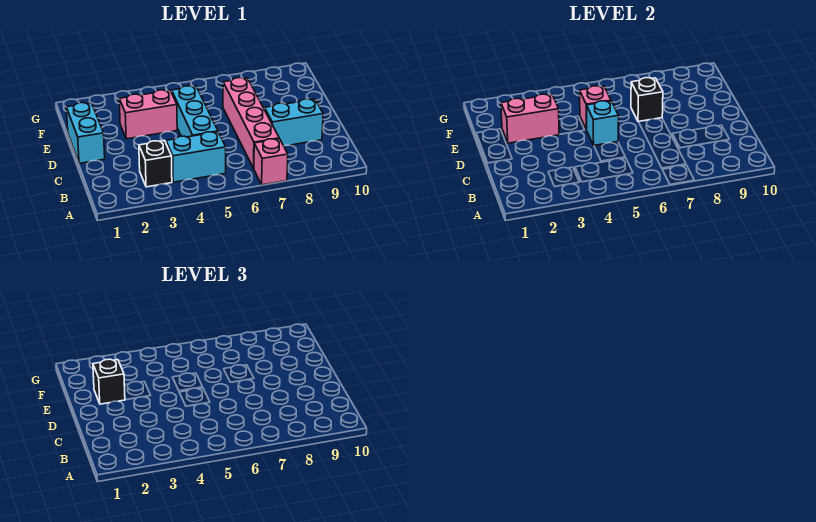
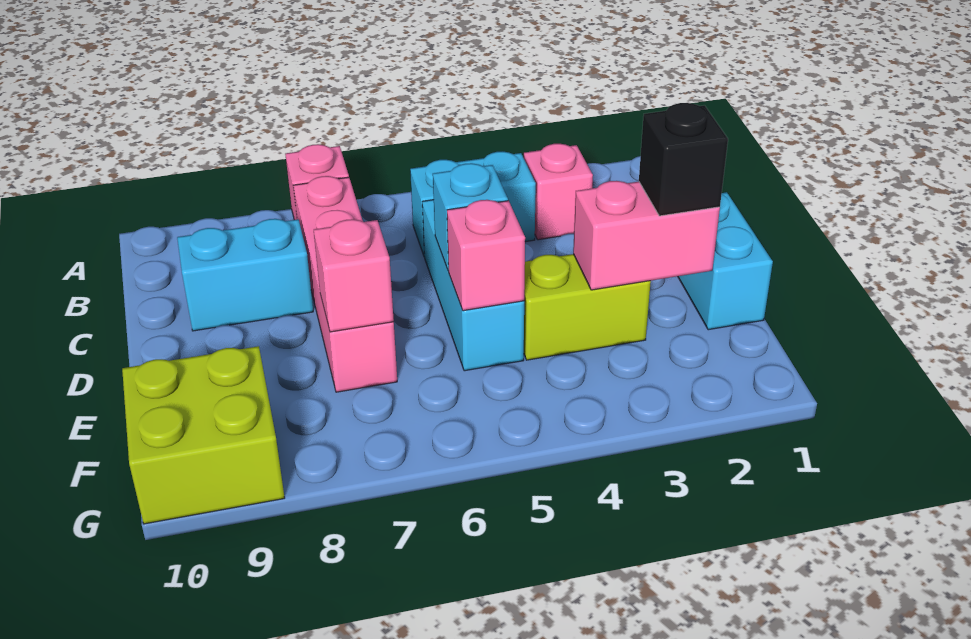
black brick B3 level 1 -> pink brick B3 level 1
pink brick E3:E4 level 1 -> lime brick E3:E4 level 1
black brick E7 level 2 -> pink brick E7 level 2
none -> lime brick F9:G10 level 1

